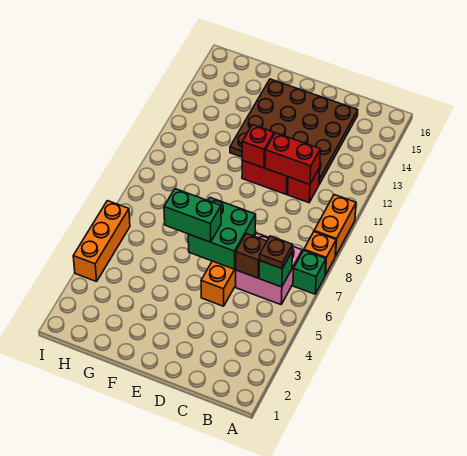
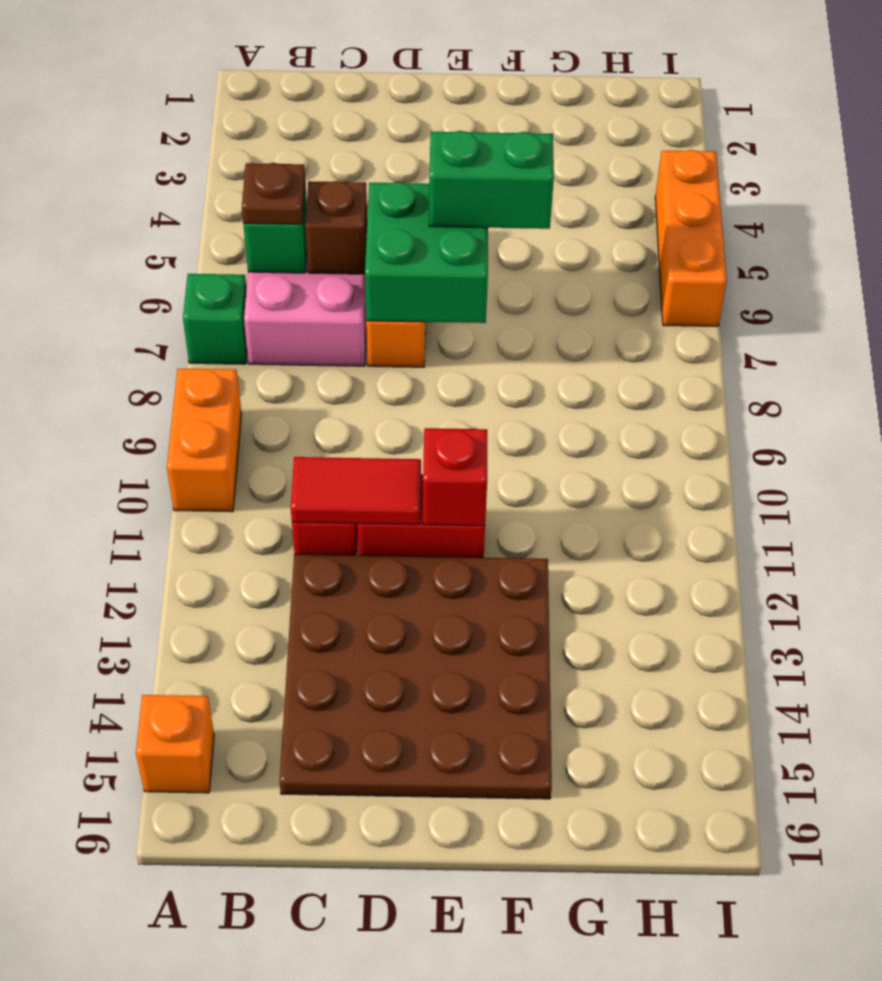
orange brick A8 level 1 -> orange brick A15 level 1
red brick C11:D11 level 2 -> red tile C11:D11 level 2

